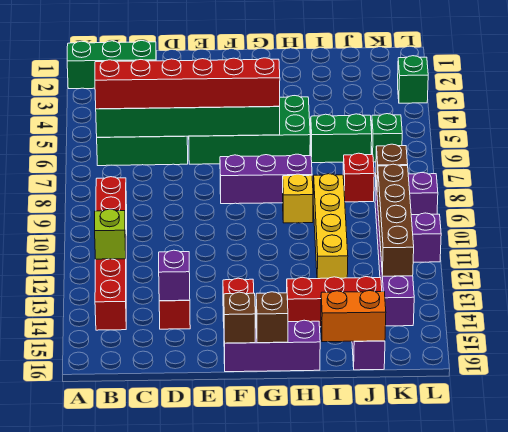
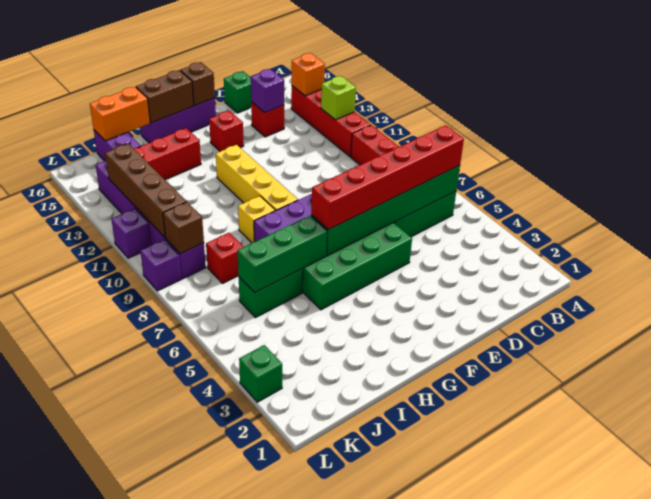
green brick A2:C2 level 1 -> green brick H6:J6 level 2
none -> orange brick B14 level 2
brown brick G16 level 2 -> brown brick G16:H16 level 2
yellow brick I9:I12 level 1 -> yellow brick G9:G12 level 1
green brick K6 level 1 -> green brick D16 level 1

